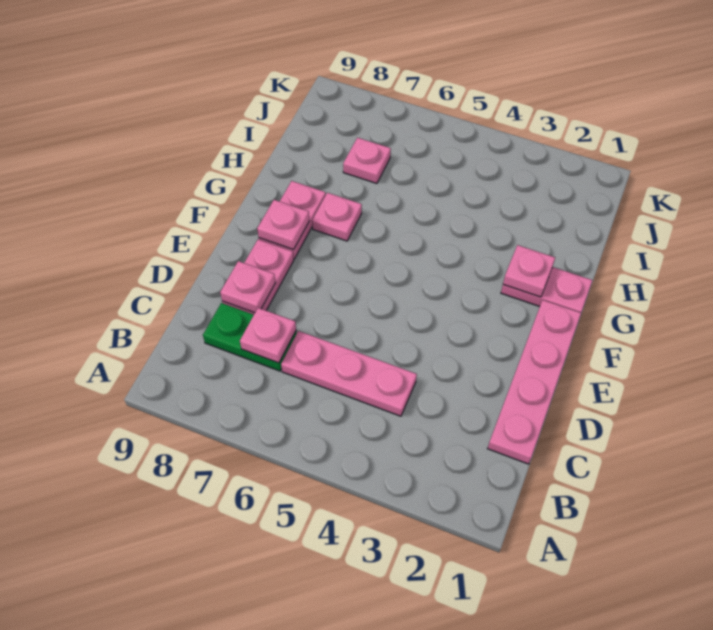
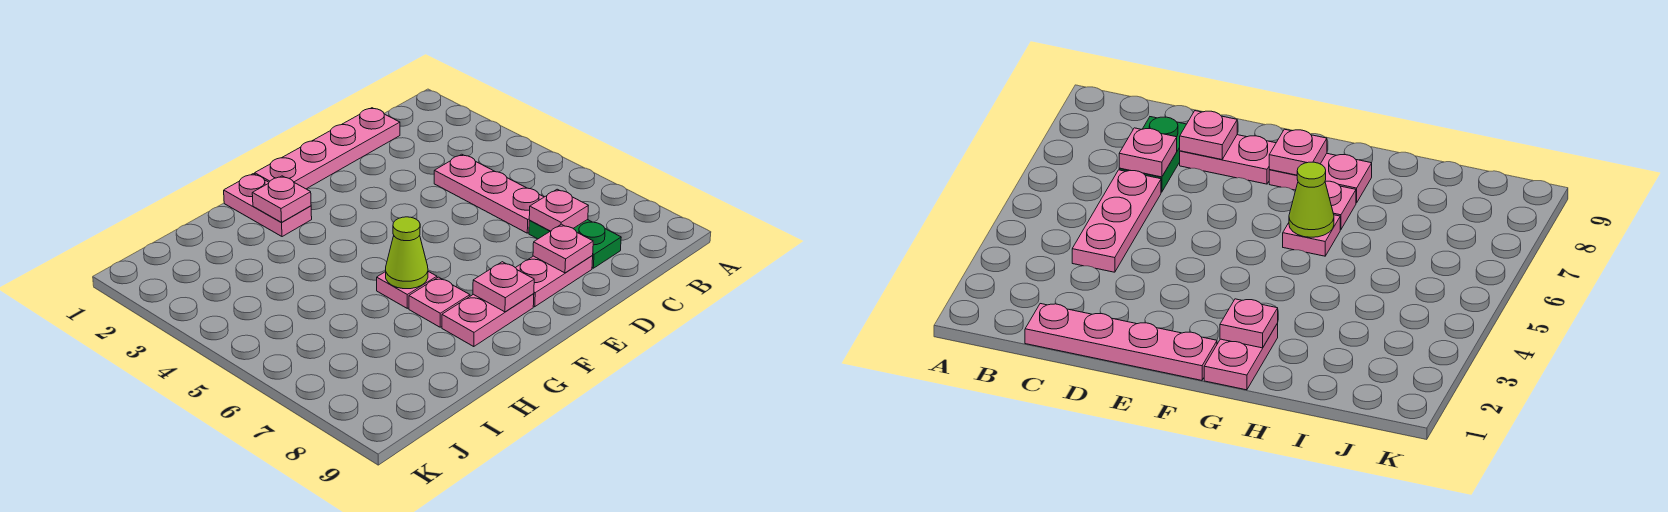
none -> lime cone G6 level 2
pink plate I7 level 1 -> pink plate G6 level 1

